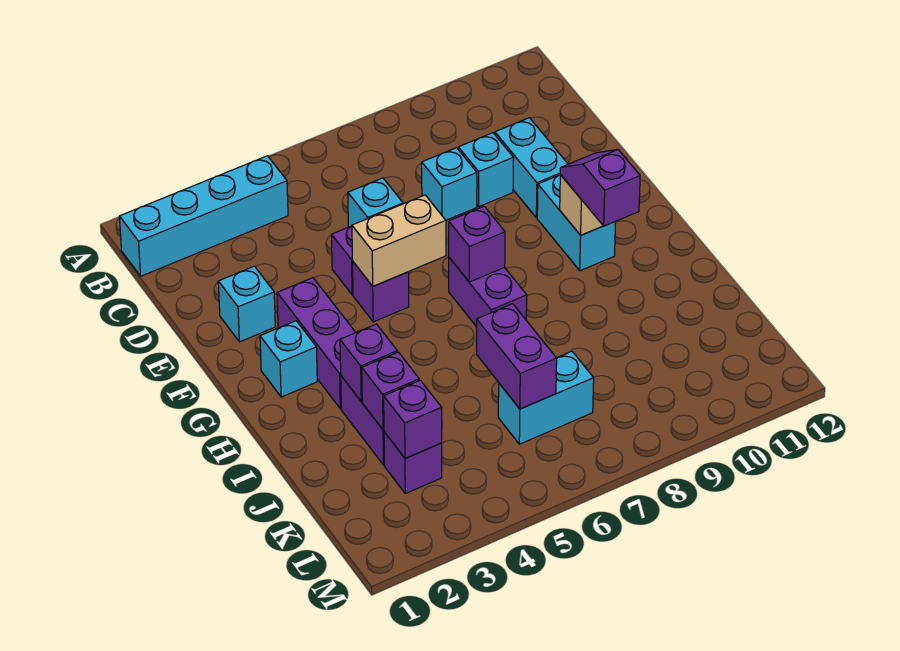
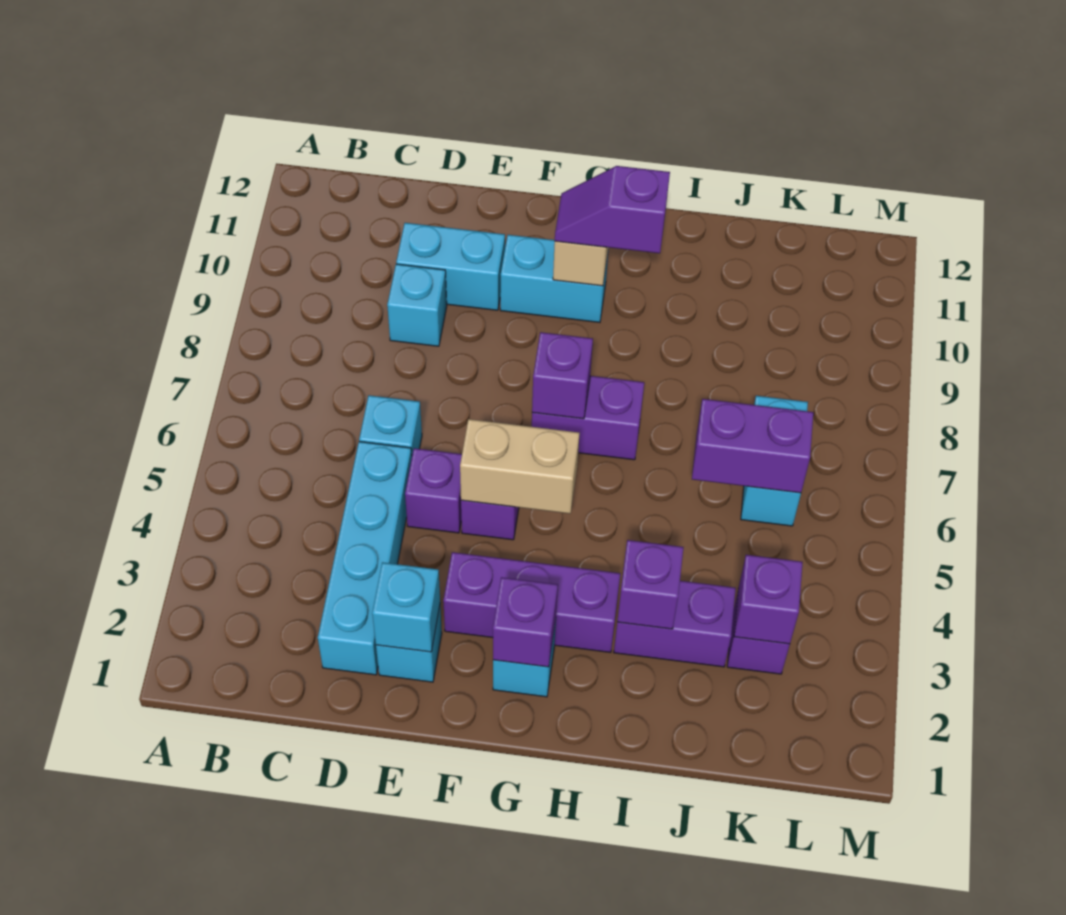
cyan brick B1:B4 level 1 -> cyan brick D2:D5 level 1
cyan brick D8 level 1 -> cyan brick E2 level 2
tan brick F5:F6 level 2 -> tan brick F5:G5 level 2
purple brick J3 level 2 -> purple brick G2 level 2

